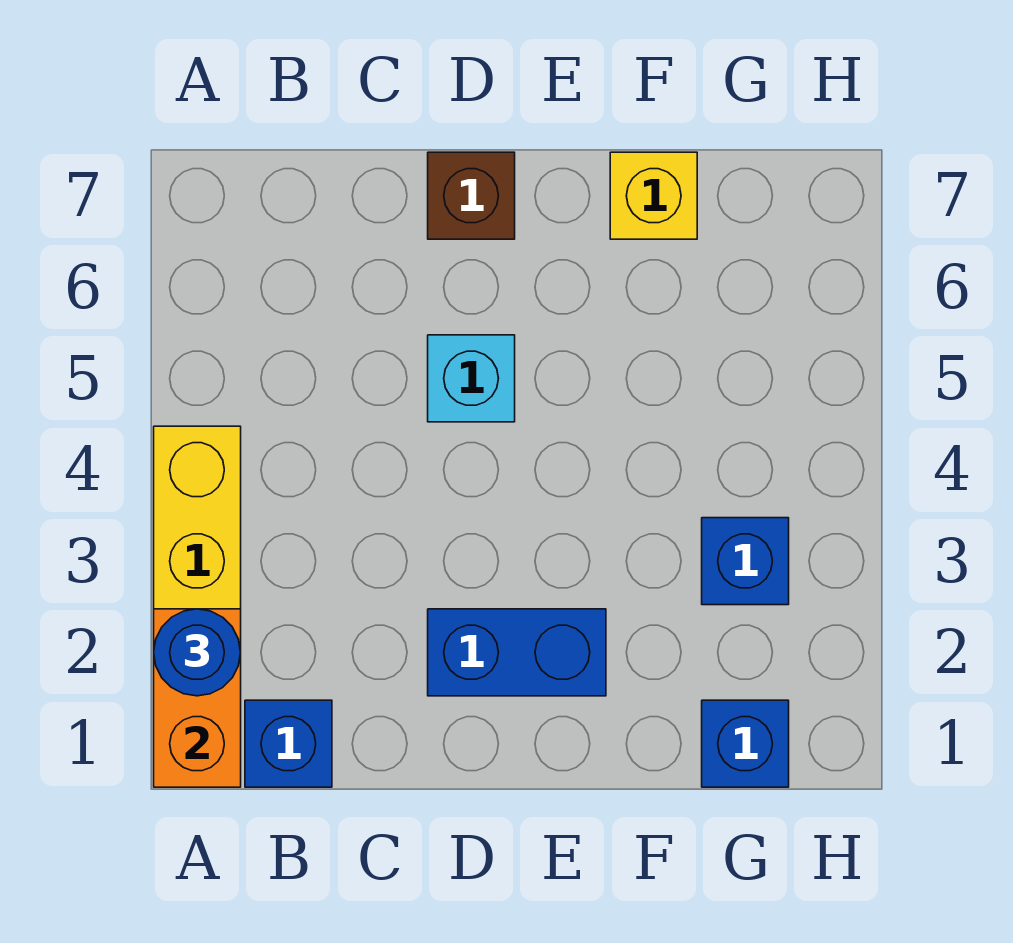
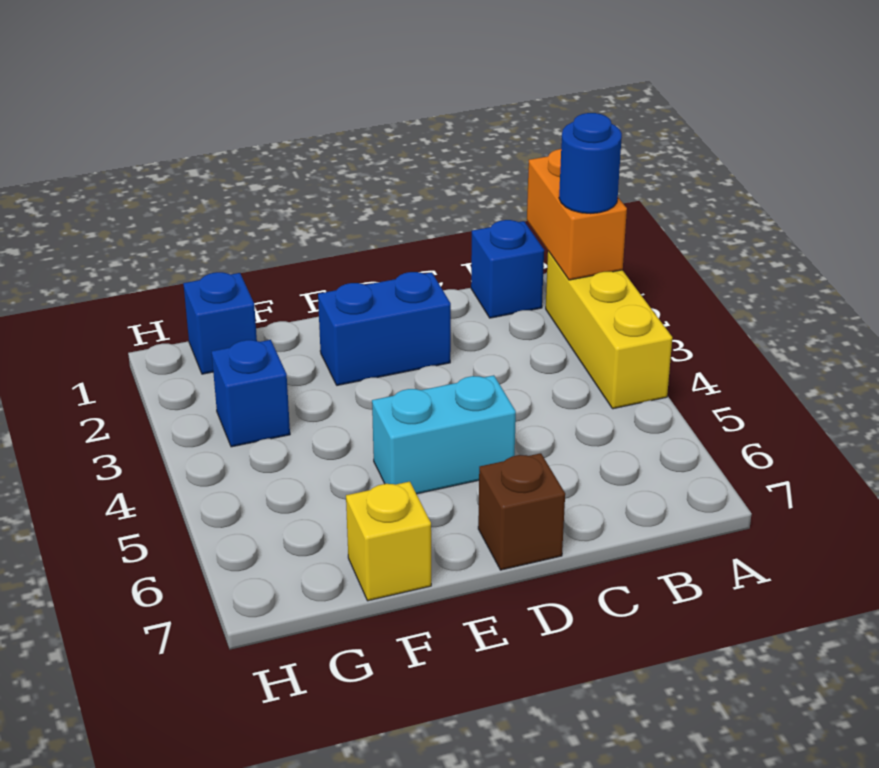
cyan brick D5 level 1 -> cyan brick D5:E5 level 1

